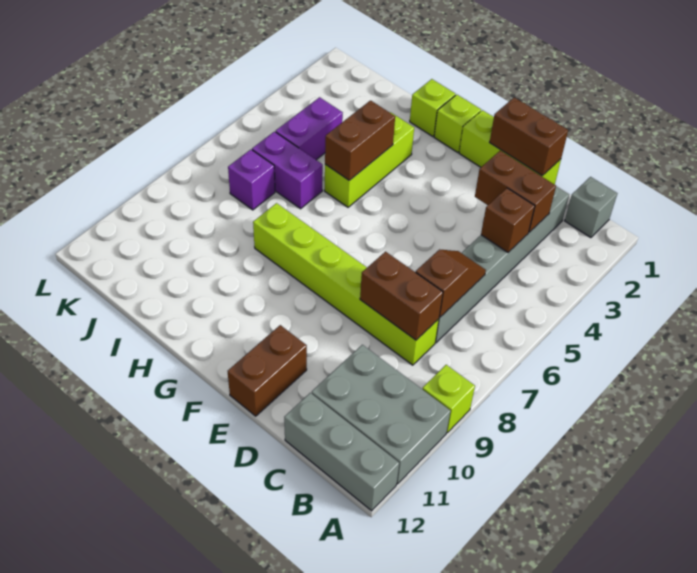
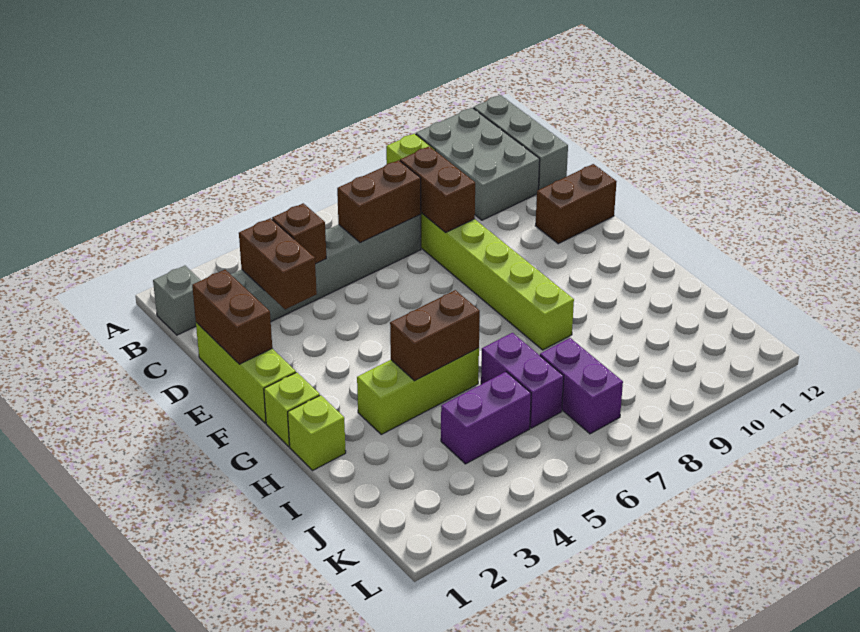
brown slope C6:C7 level 2 top 7 -> brown brick C6:C7 level 2
purple brick J7 level 1 -> purple brick J7:K7 level 1

